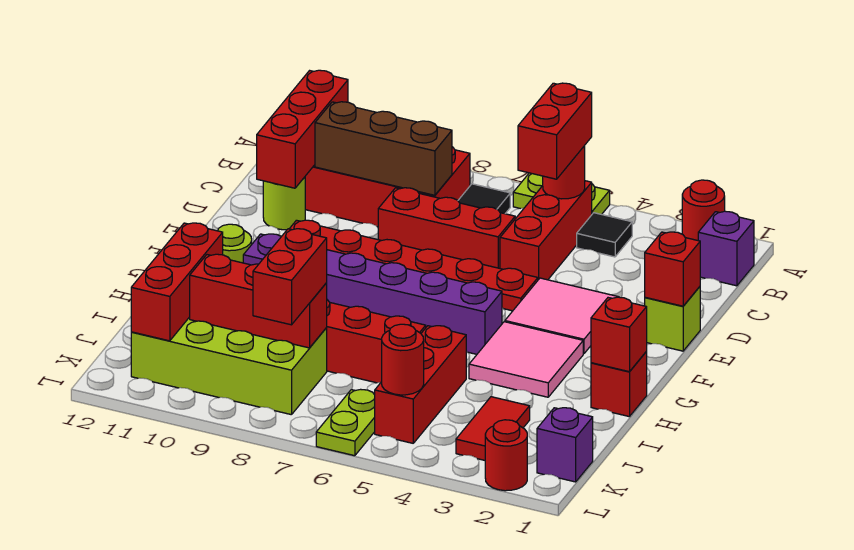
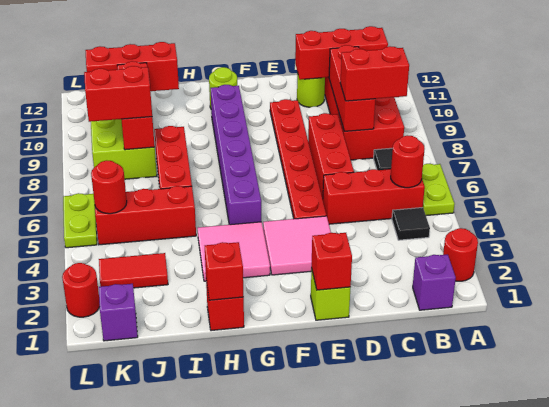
red brick B5:C5 level 3 -> red brick B8:C8 level 3
brown brick C8:C10 level 2 -> red brick C8:C10 level 2
lime plate K6:L6 level 1 -> lime plate L5:L6 level 1

